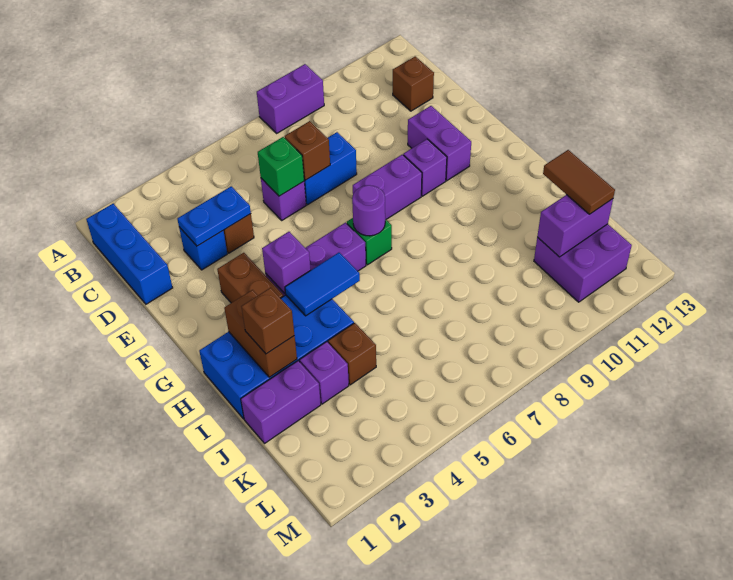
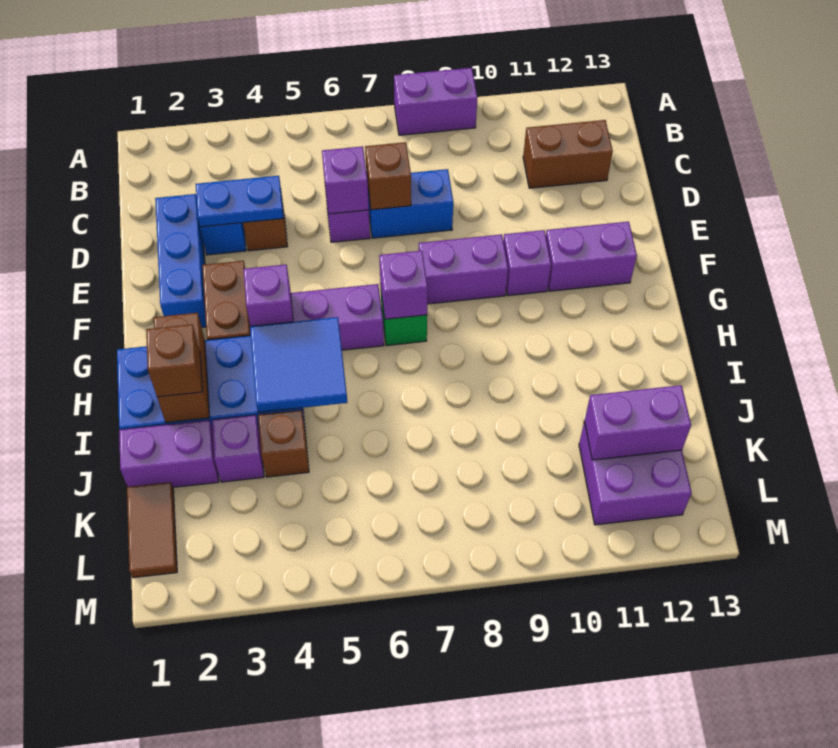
blue brick B1:D1 level 1 -> blue brick D2:F2 level 1
brown brick C12 level 1 -> brown brick C11:C12 level 1
green brick D6 level 2 -> purple brick D6 level 2
purple brick E11:F11 level 1 -> purple brick F11:F12 level 1
purple round brick G7 level 2 -> purple brick G7 level 2
blue tile H4:H5 level 2 -> blue tile H4:I5 level 2
brown tile J12:K12 level 3 -> brown tile K1:L1 level 1

